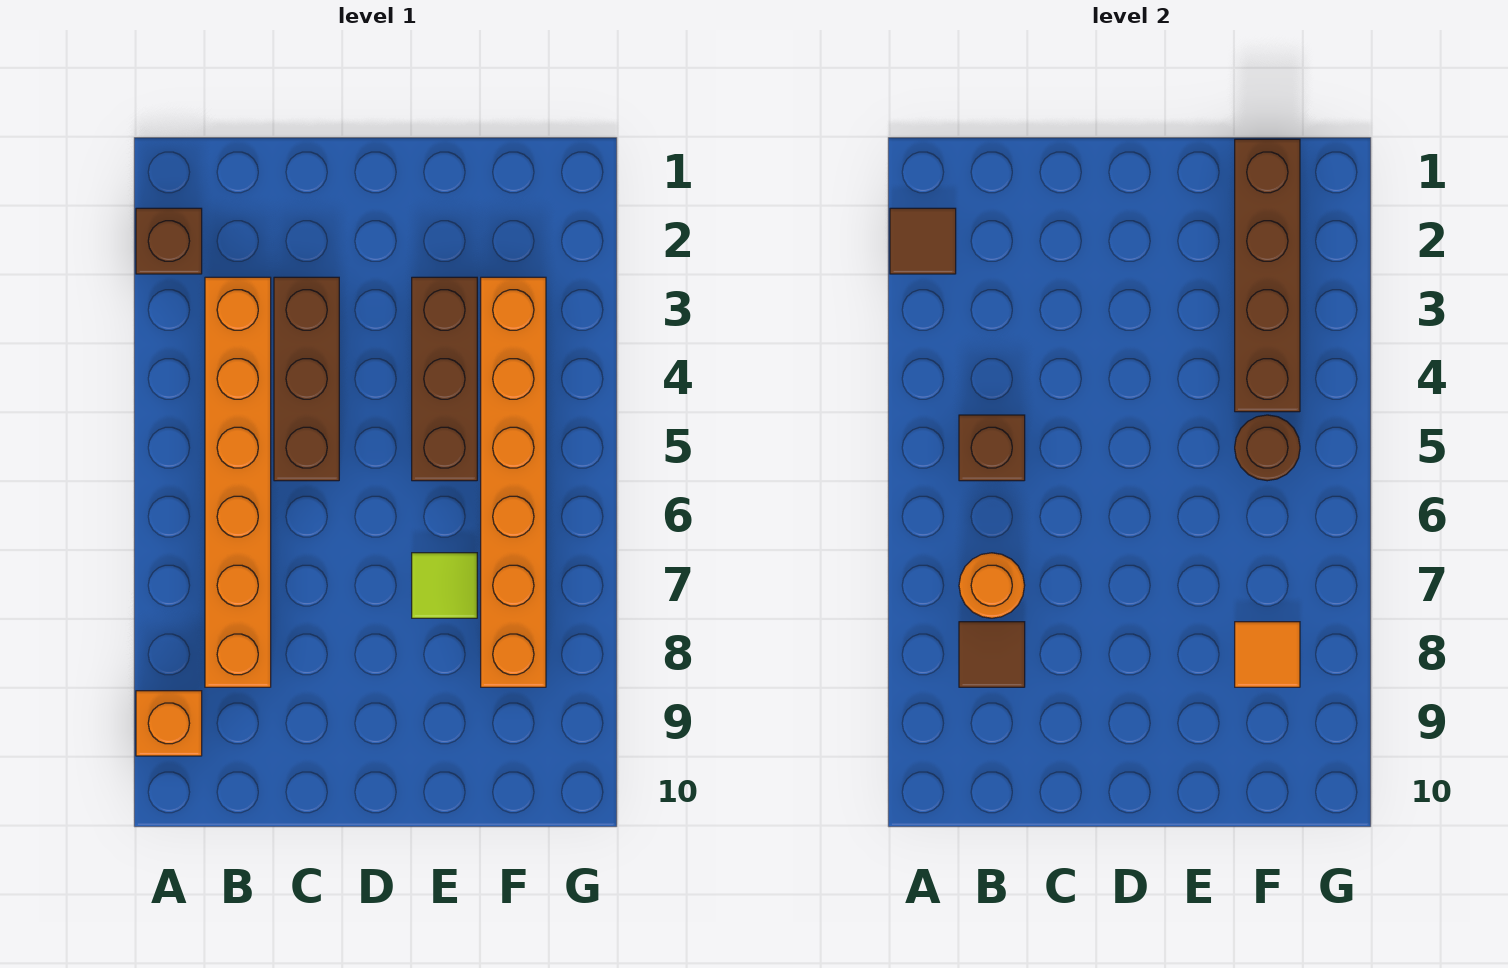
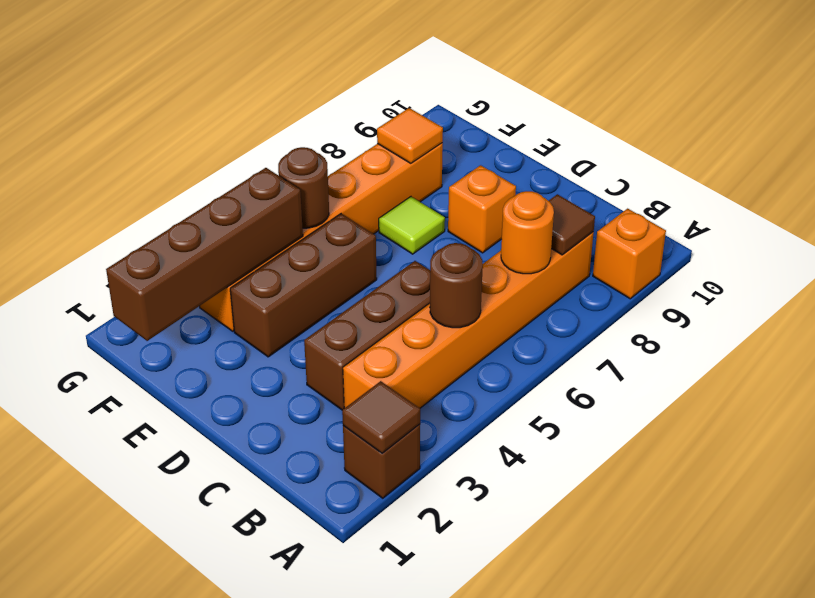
brown brick B5 level 2 -> brown round brick B5 level 2
none -> orange brick D8 level 1

